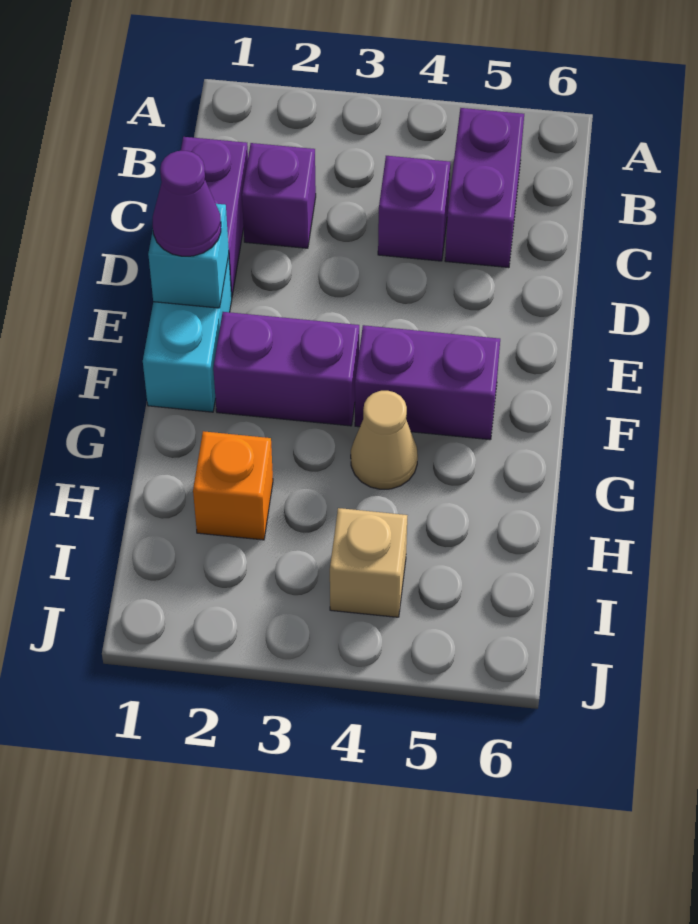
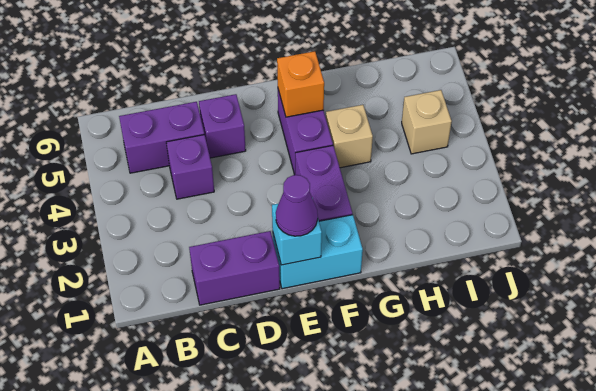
purple brick C2 level 1 -> purple brick D5 level 1
tan cone G4 level 1 -> tan brick G4 level 1
orange brick H2 level 1 -> orange brick F5 level 2

